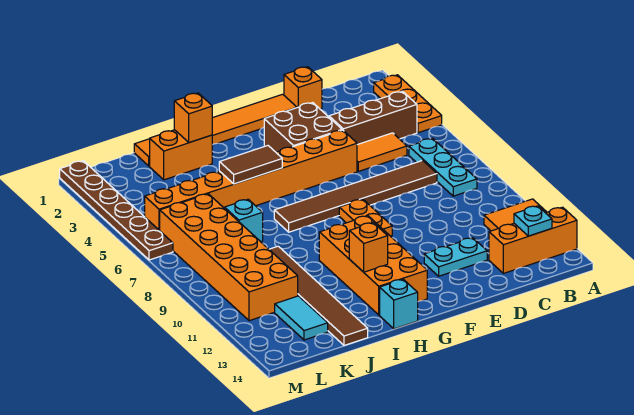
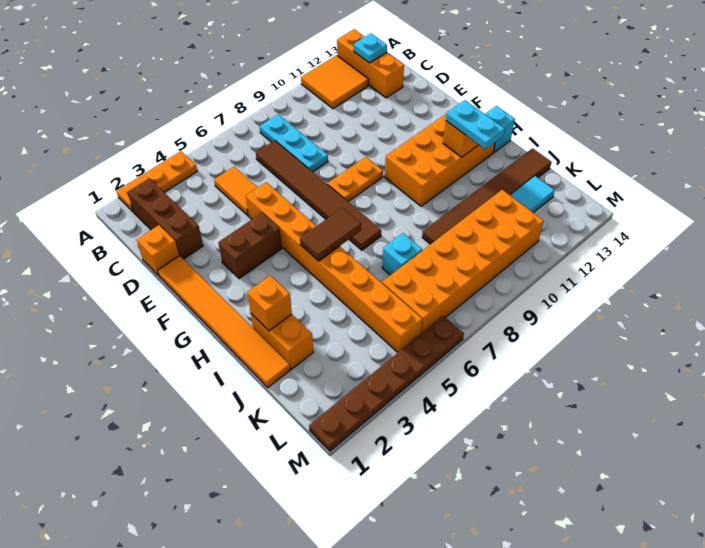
brown brick B4:D4 level 1 -> brown brick B2:D2 level 1
cyan plate B6:B8 level 1 -> cyan plate B8:D8 level 1
cyan plate D12:E12 level 1 -> cyan plate H12:I12 level 3
brown brick E3:F4 level 1 -> brown brick F3:F4 level 1
brown tile H5:I5 level 2 -> brown tile H5:H6 level 2

